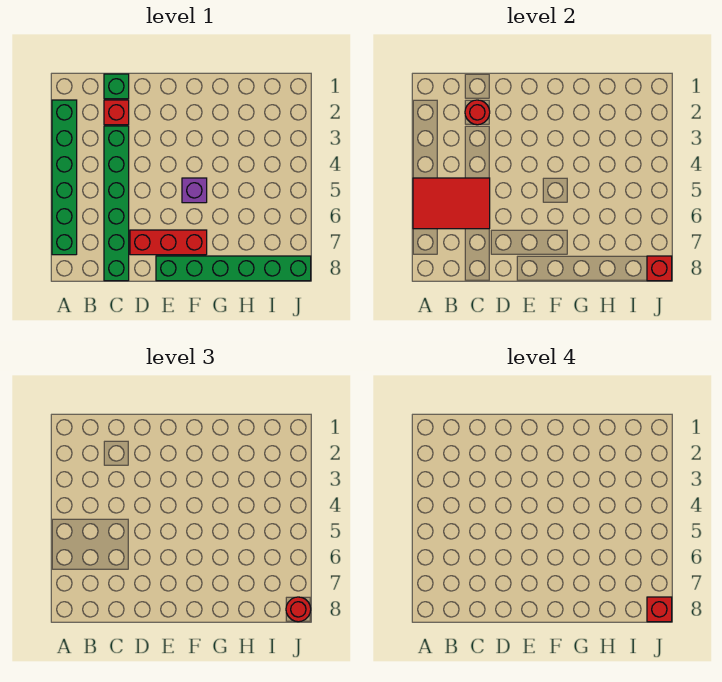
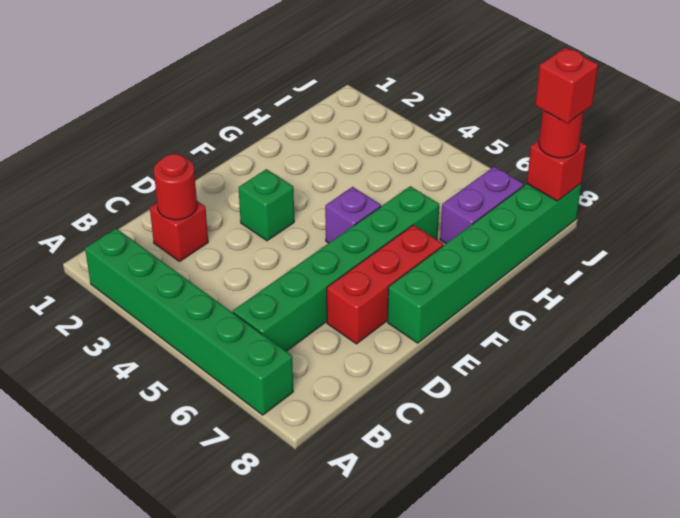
red tile A5:C6 level 2 -> none
green brick C1 level 1 -> green brick E3 level 1
green brick C3:C8 level 1 -> green brick B6:G6 level 1
none -> purple brick H7:I7 level 1

